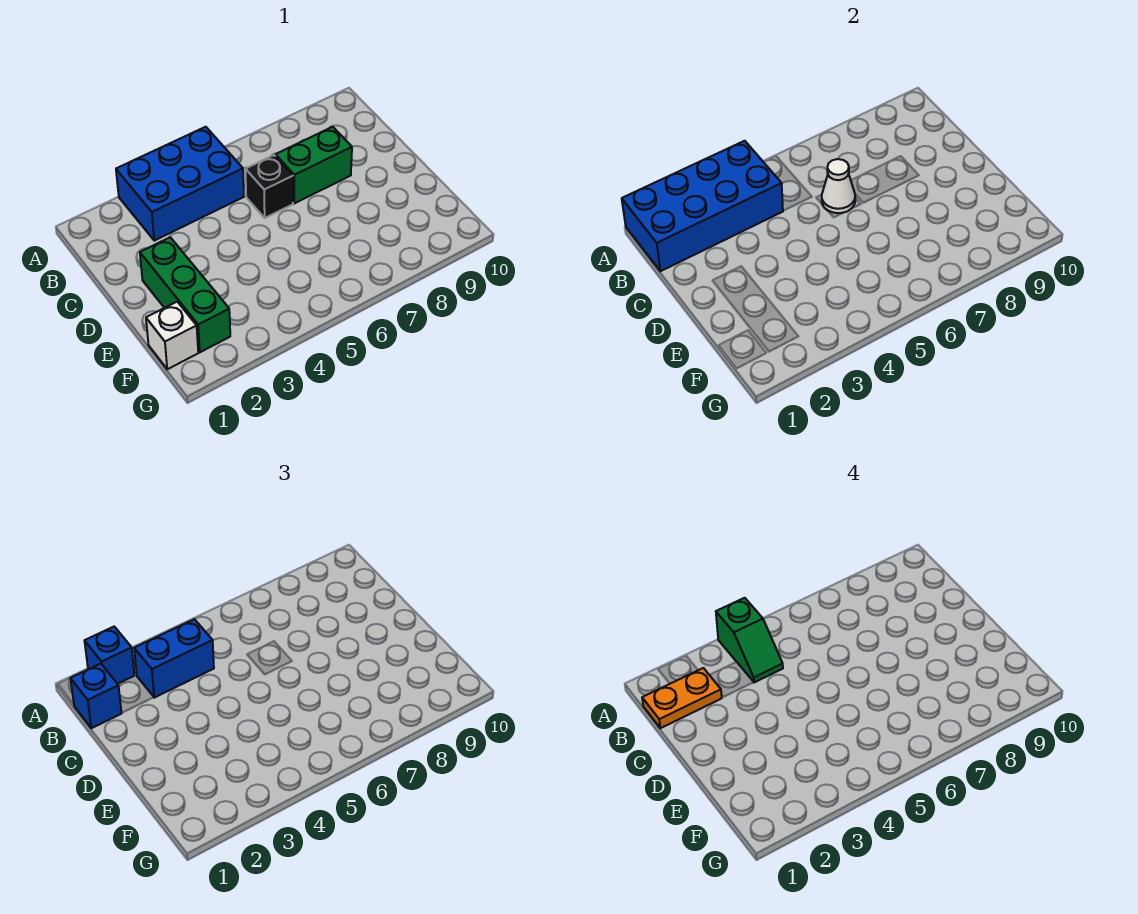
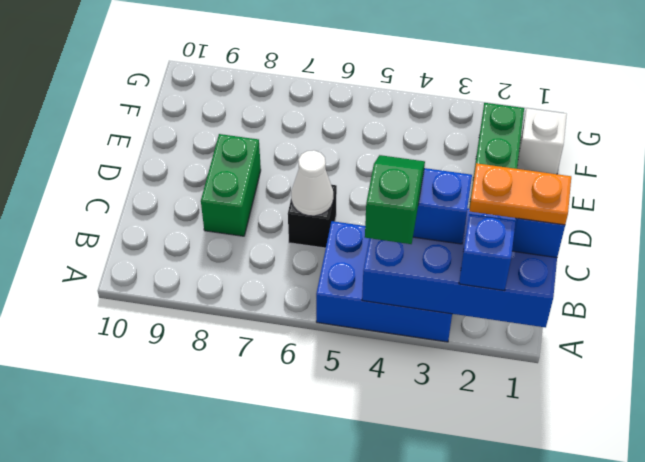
green brick C7:C8 level 1 -> green brick C8:D8 level 1

